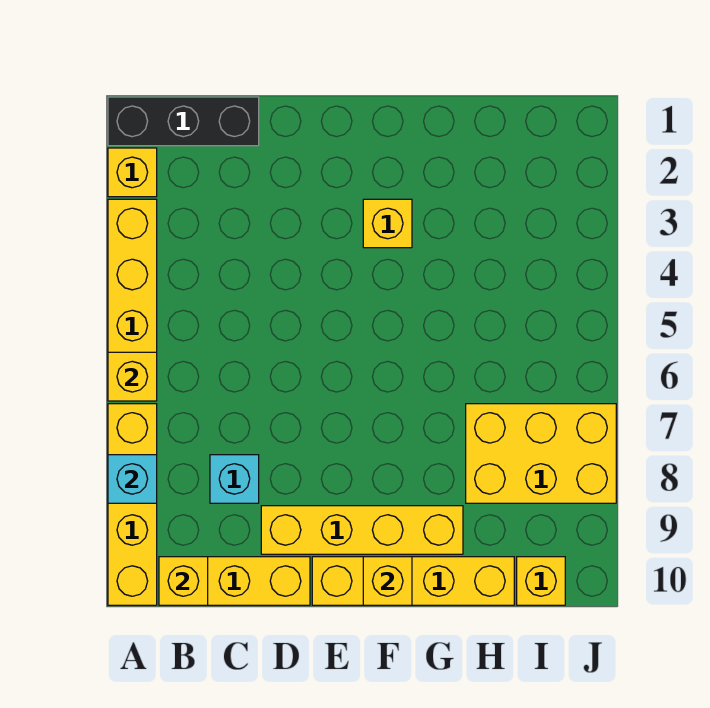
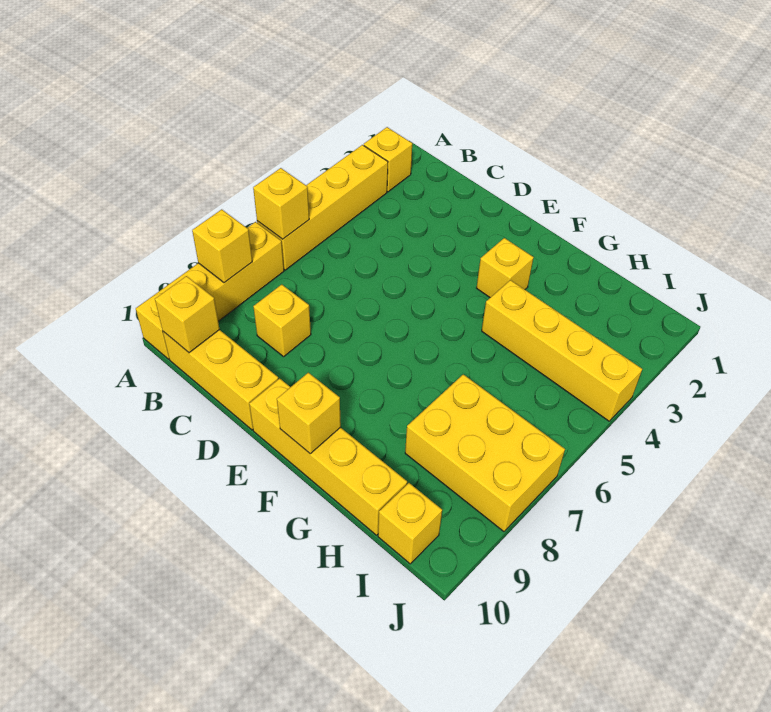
black brick A1:C1 level 1 -> none
cyan brick A8 level 2 -> yellow brick A8 level 2
cyan brick C8 level 1 -> yellow brick C8 level 1
yellow brick D9:G9 level 1 -> yellow brick G4:J4 level 1

